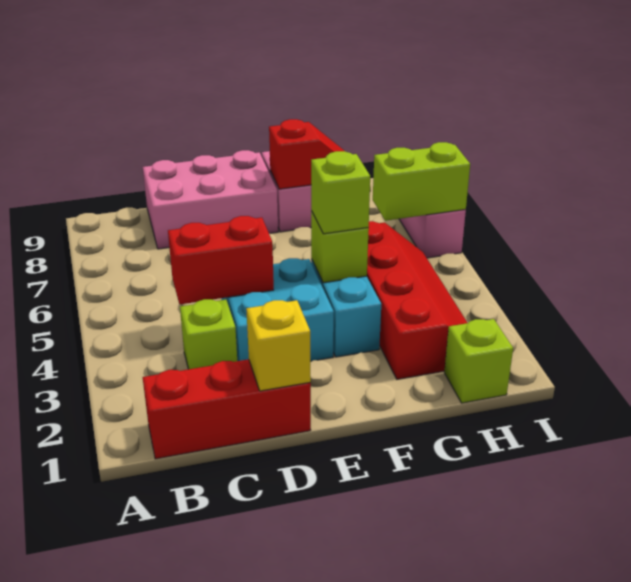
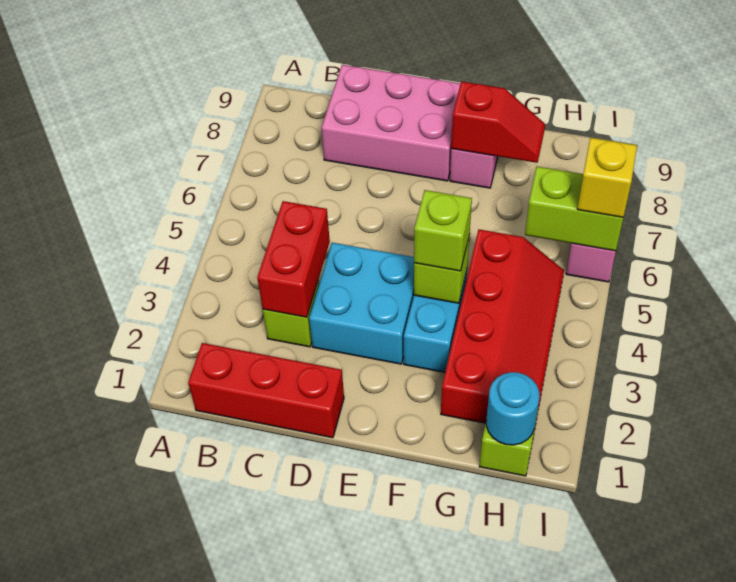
red brick C4:D4 level 2 -> red brick C3:C4 level 2
yellow brick D1 level 2 -> yellow brick I6 level 3
none -> cyan round brick H1 level 2

